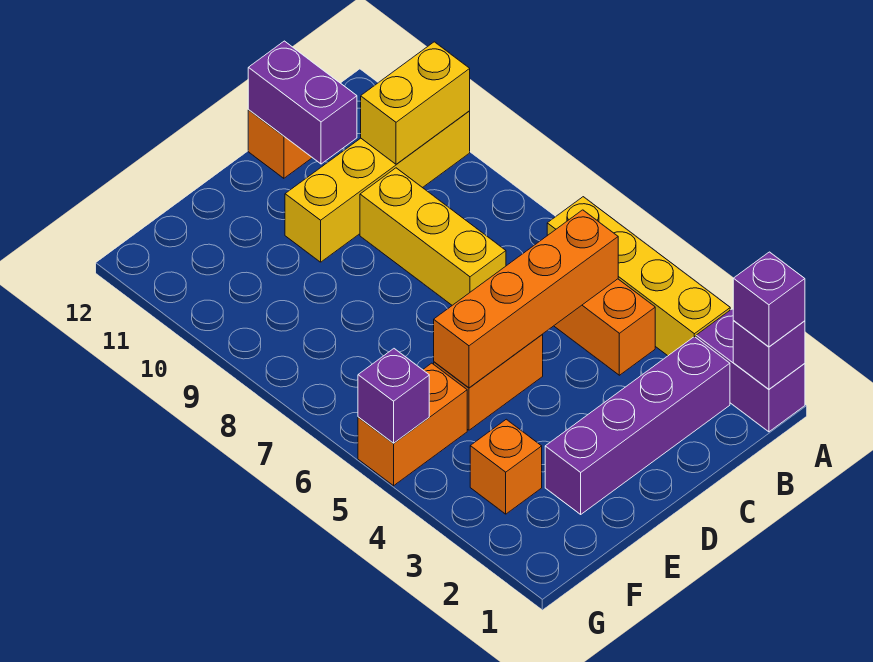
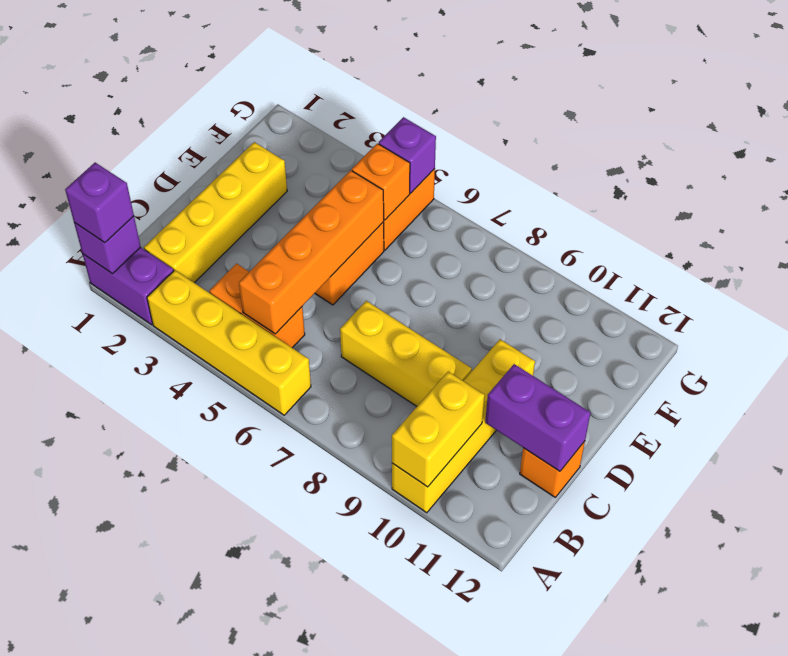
purple brick B2:E2 level 1 -> yellow brick B2:E2 level 1
orange brick F3 level 1 -> orange brick F5 level 2

